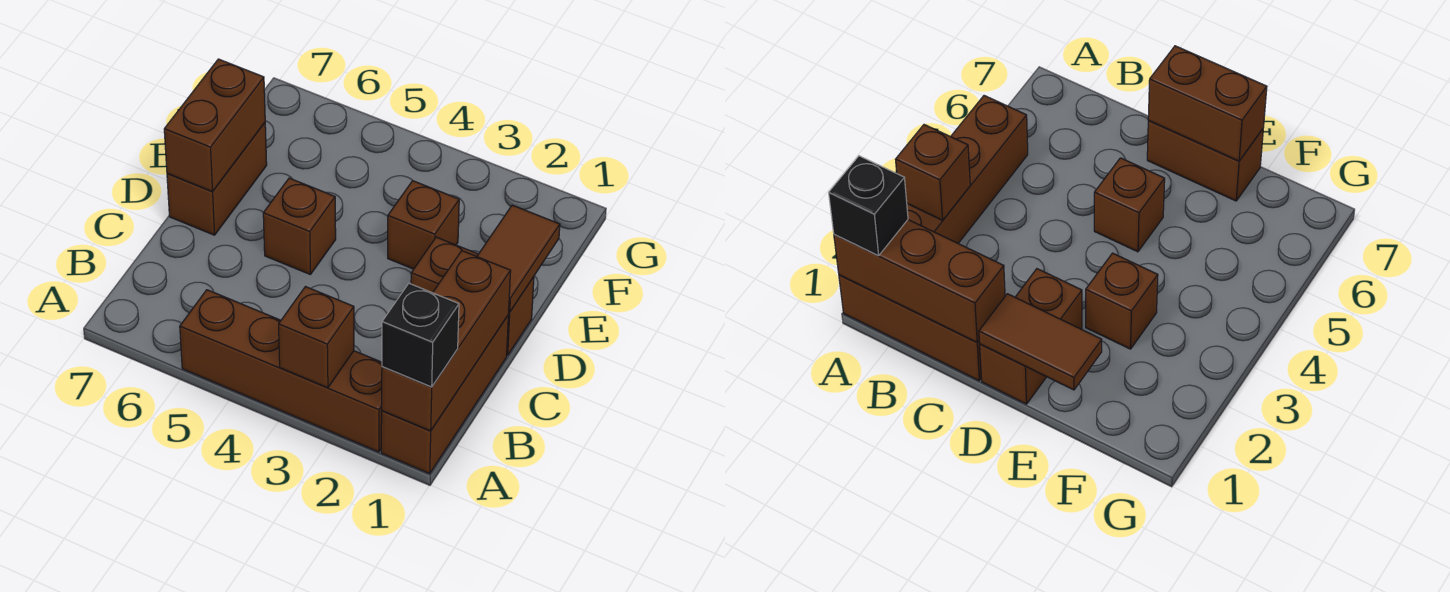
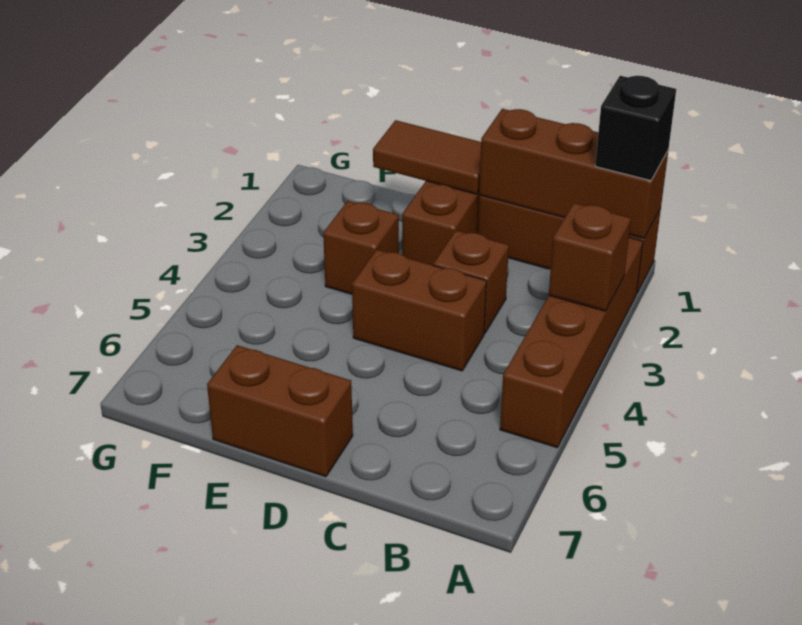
brown brick D5 level 1 -> brown brick C3 level 1
brown brick D7:E7 level 2 -> brown brick C4:D4 level 1

